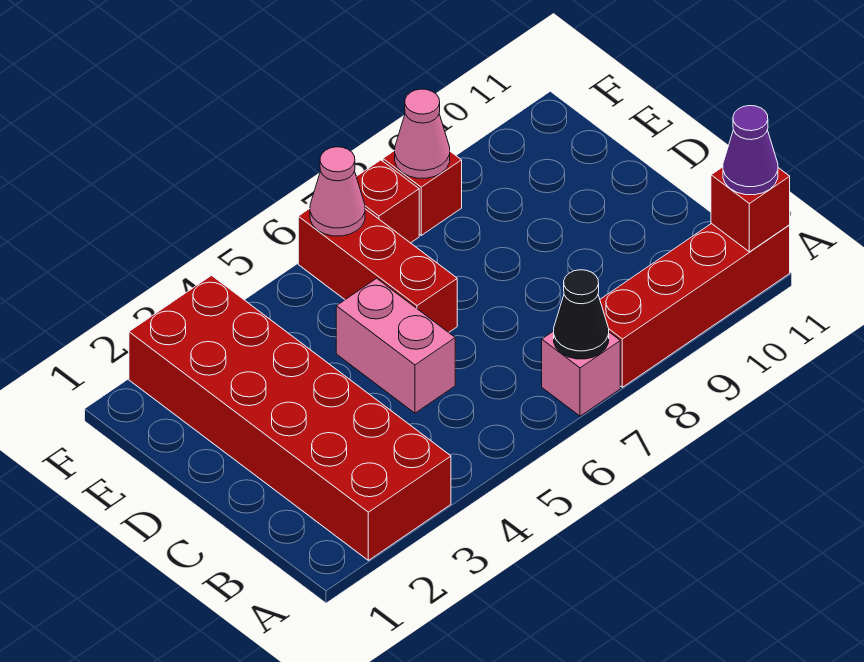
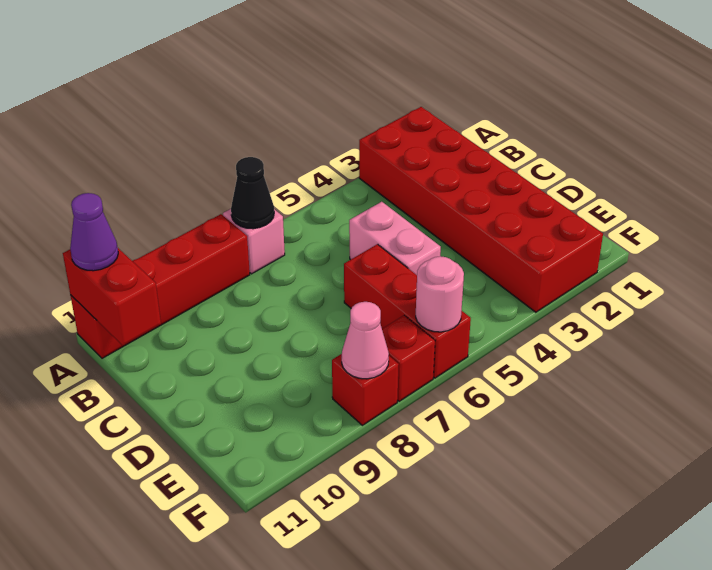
red brick A11 level 2 -> red brick A11:B11 level 2
pink cone F6 level 2 -> pink round brick F6 level 2

